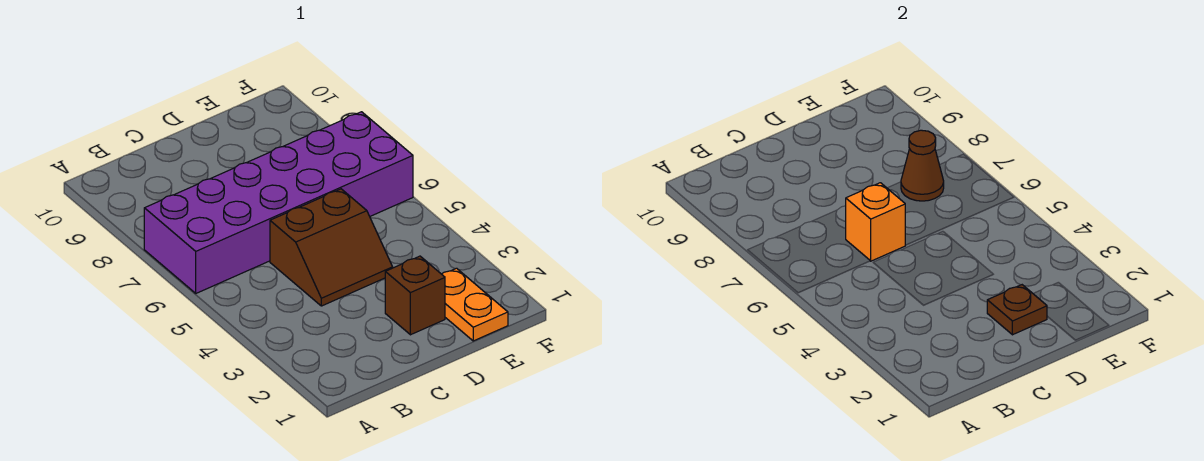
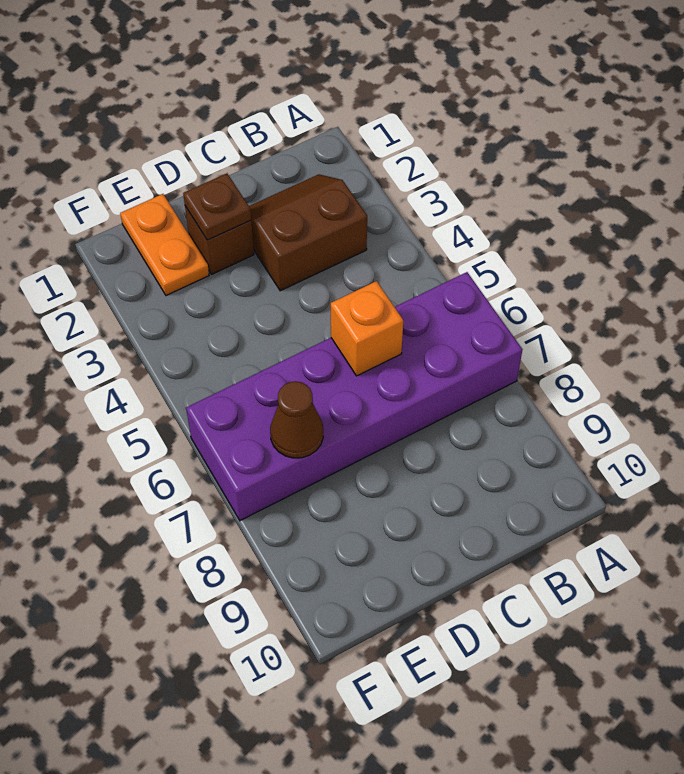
brown slope C4:D5 level 1 top 5 -> brown slope B2:C3 level 1 top 3

